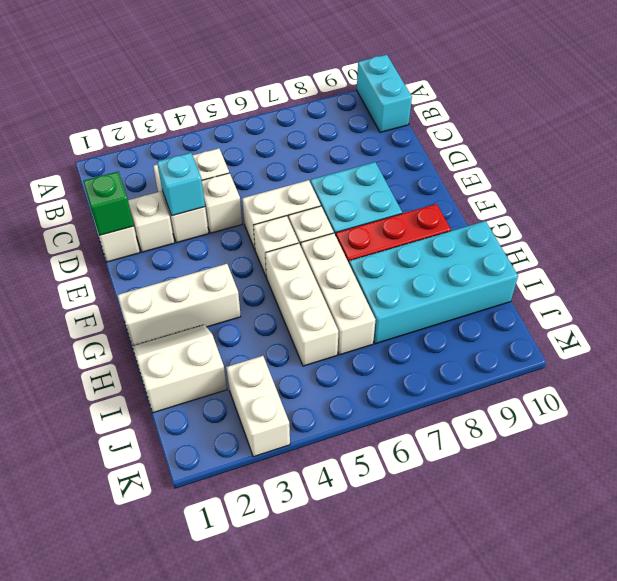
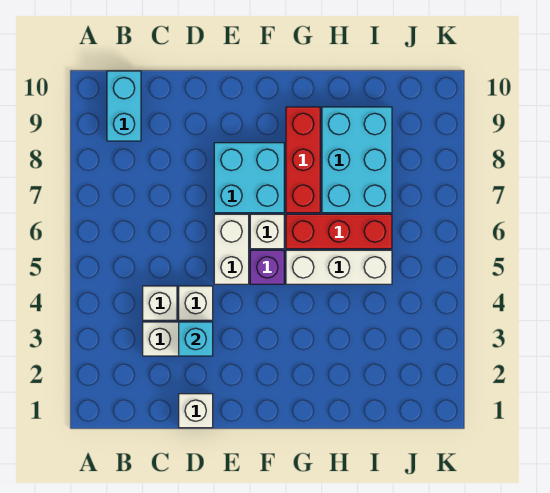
cyan brick A10:B10 level 1 -> cyan brick B9:B10 level 1
green brick D1 level 2 -> none
white brick D2 level 1 -> none
white brick F5 level 1 -> purple brick F5 level 1
white brick G1:G3 level 1 -> none
white brick G6:I6 level 1 -> red brick G6:I6 level 1
white slope H1:I2 level 1 top I -> none
cyan brick H7:I10 level 1 -> cyan brick H7:I9 level 1
white brick J3:K3 level 1 -> none

